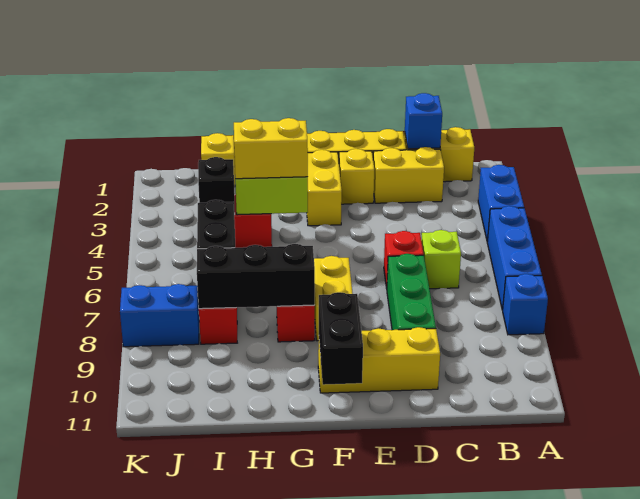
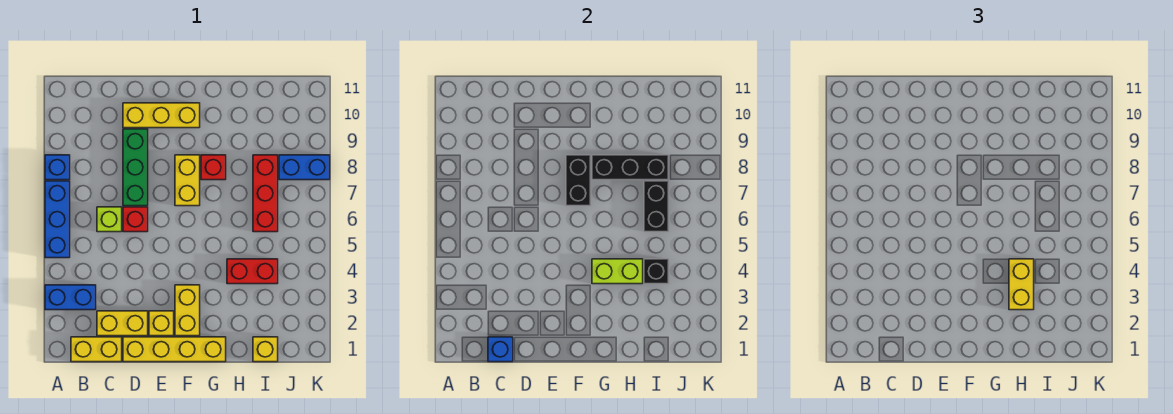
blue brick A3:A4 level 1 -> blue brick A3:B3 level 1
black brick F10:F11 level 2 -> black brick F7:F8 level 2
yellow brick G4:H4 level 3 -> yellow brick H3:H4 level 3

